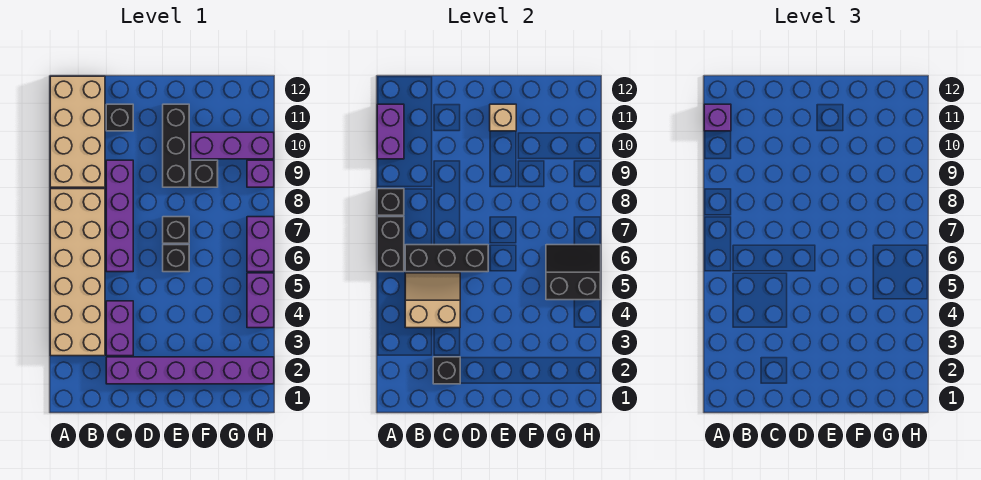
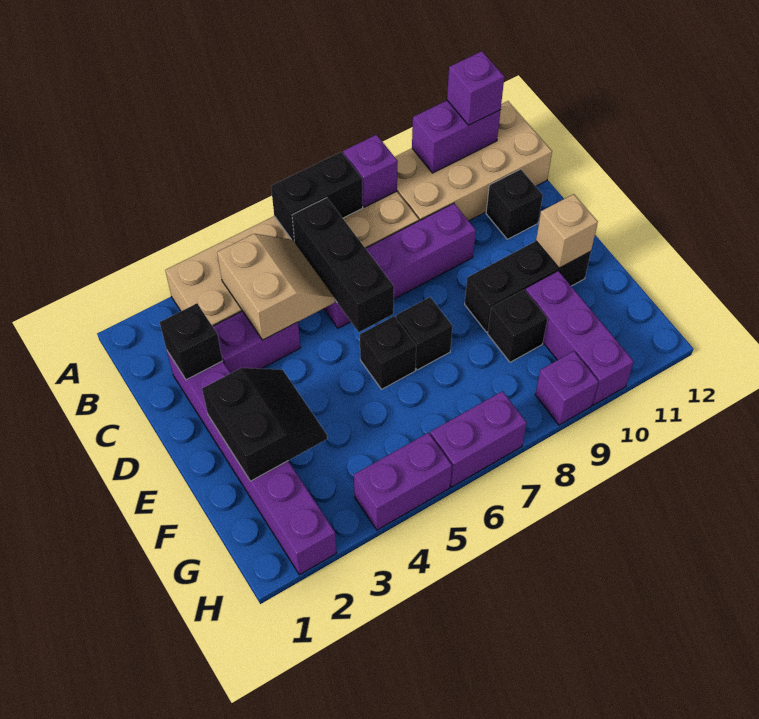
black brick A8 level 2 -> purple brick A8 level 2
black slope G5:H6 level 2 top 5 -> black slope E2:F3 level 2 top 2

